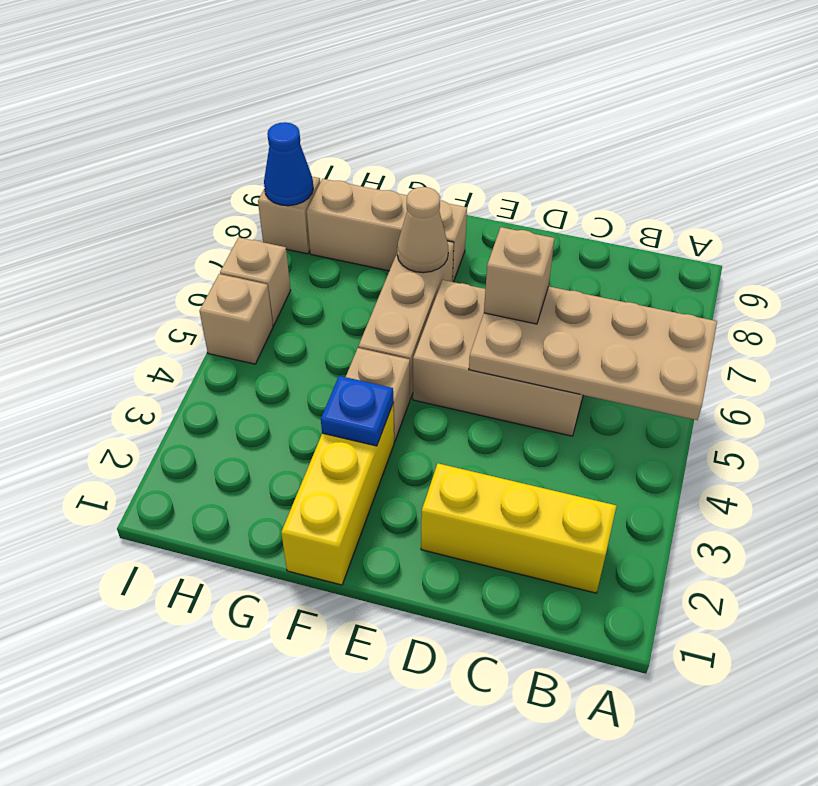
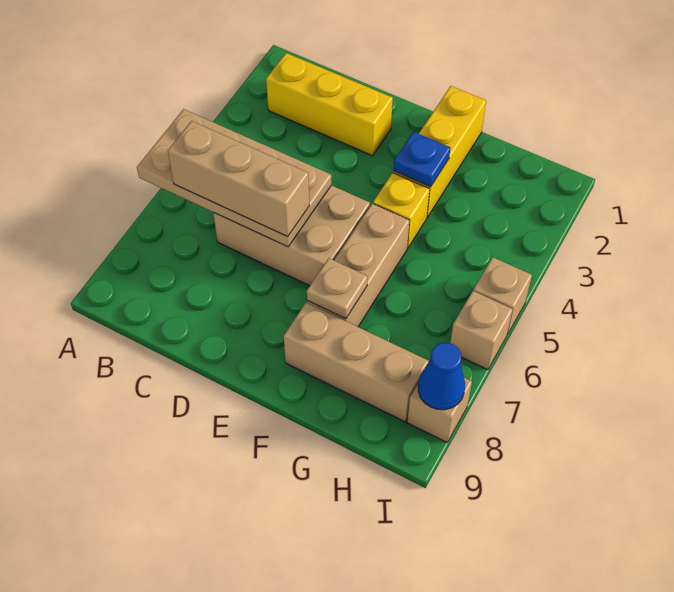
tan brick D6 level 3 -> tan brick B6:D6 level 3
tan brick F4 level 1 -> yellow brick F4 level 1
tan cone F7 level 2 -> tan plate F7 level 2

